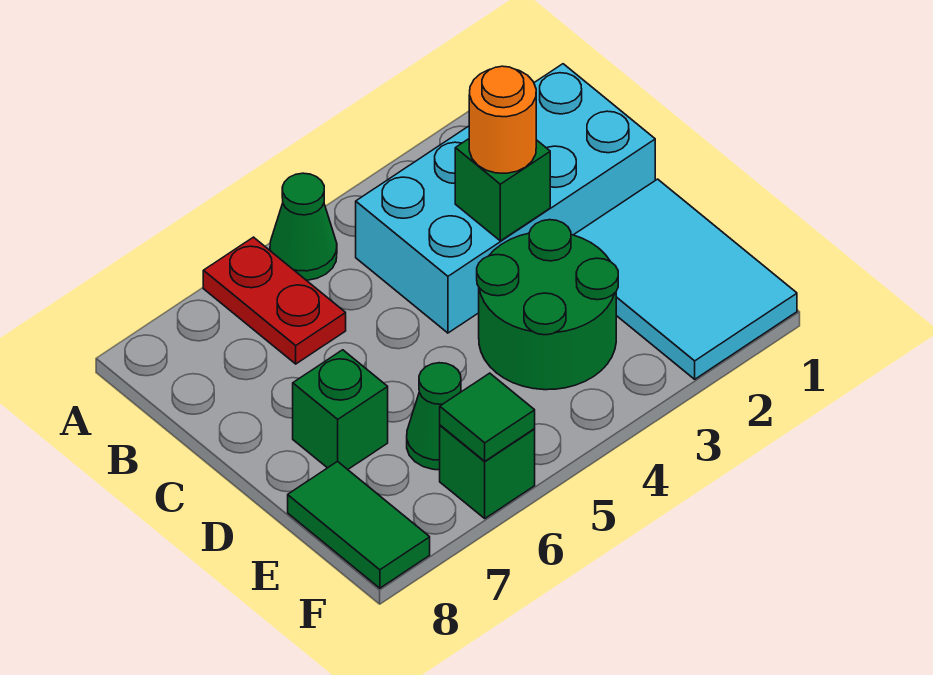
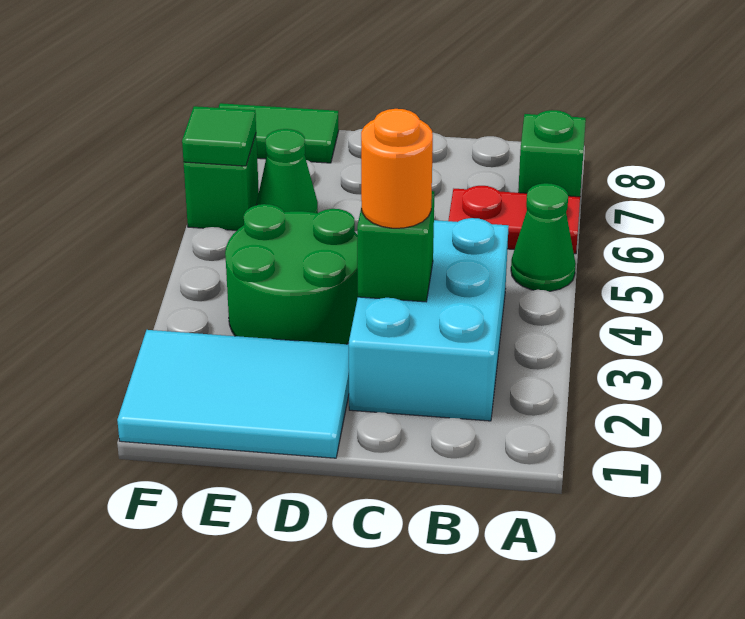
cyan brick B1:C4 level 1 -> cyan brick B2:C4 level 1
green brick D7 level 1 -> green brick A7 level 1

